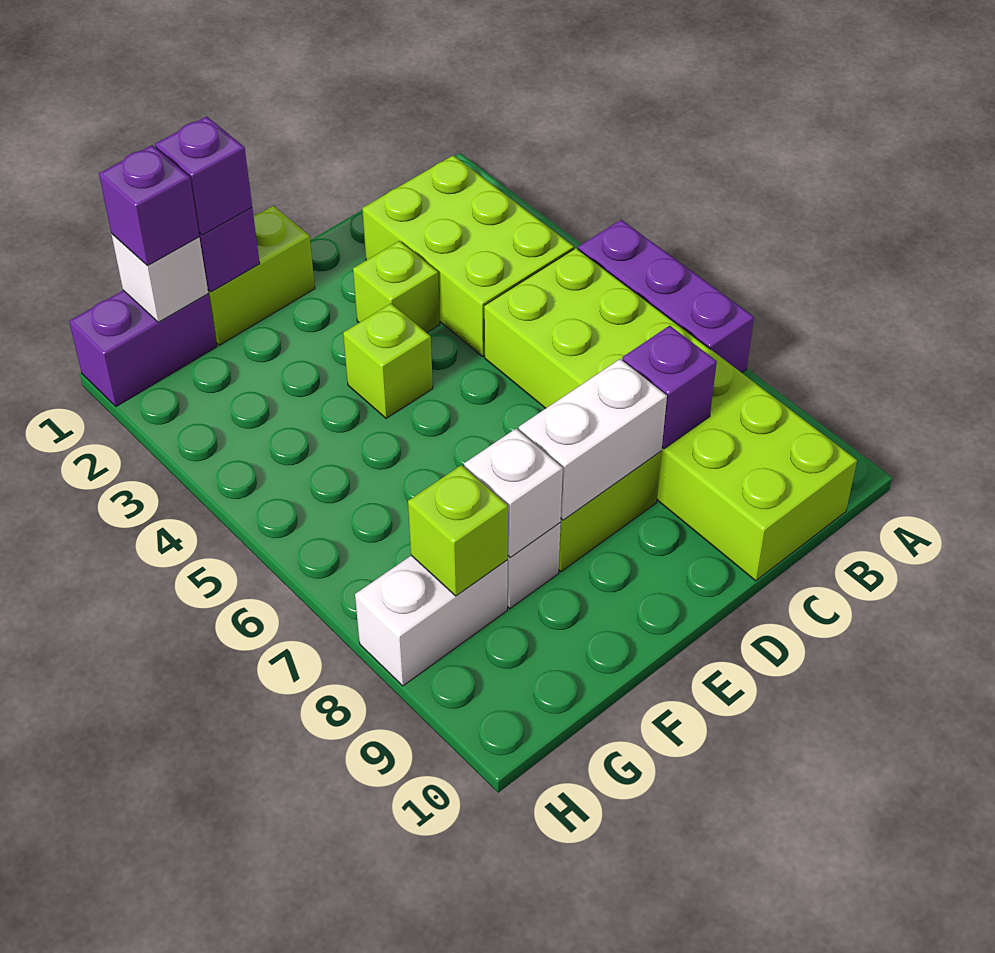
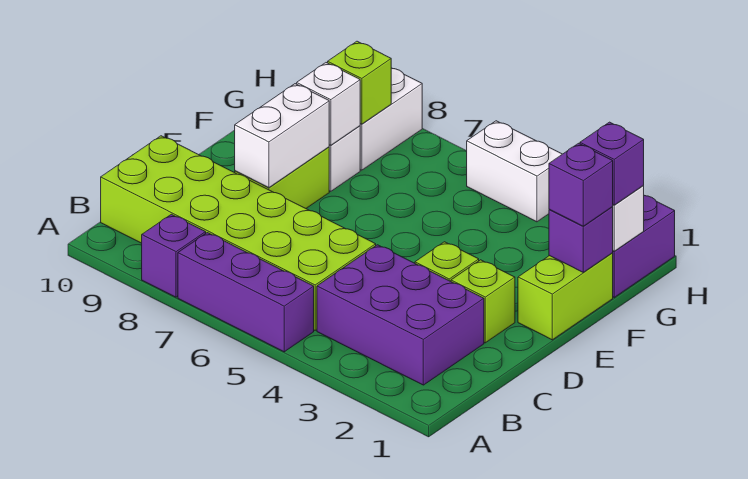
lime brick B2:C4 level 1 -> purple brick B2:C4 level 1
purple brick C8 level 2 -> purple brick A8 level 1
lime brick E4 level 1 -> lime brick D2 level 1
none -> white brick H4:H5 level 1

